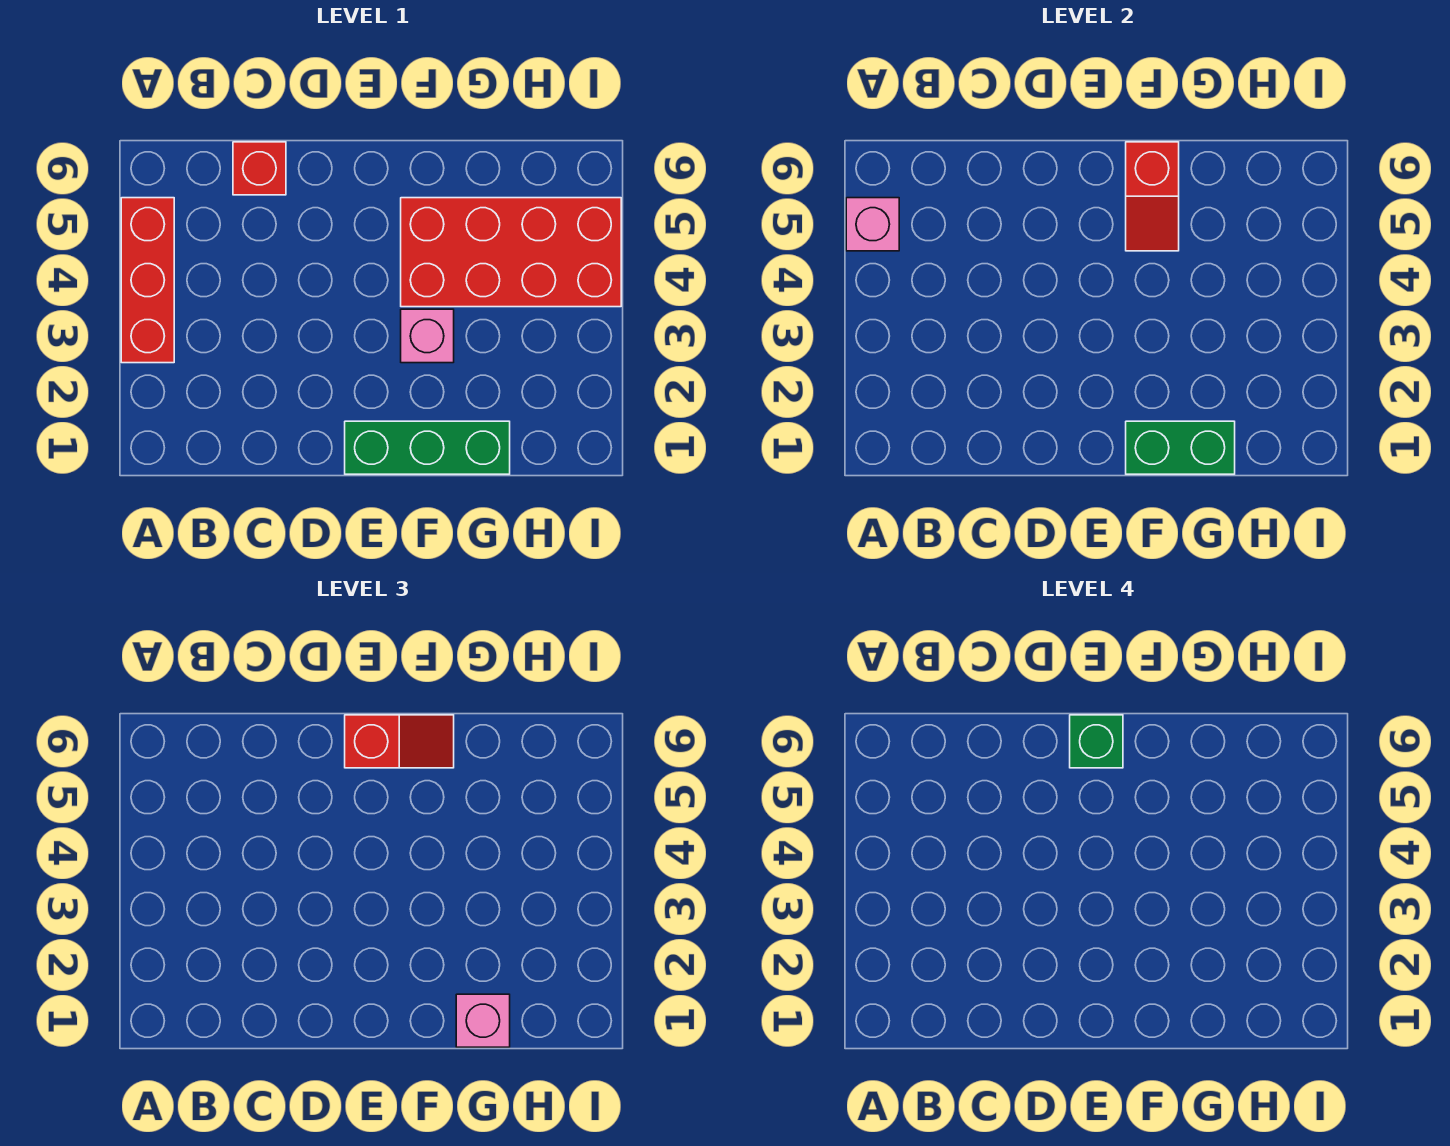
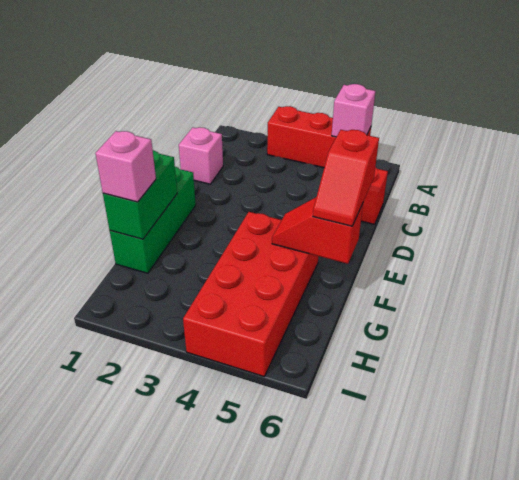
green brick E6 level 4 -> none
pink brick F3 level 1 -> pink brick C1 level 1

